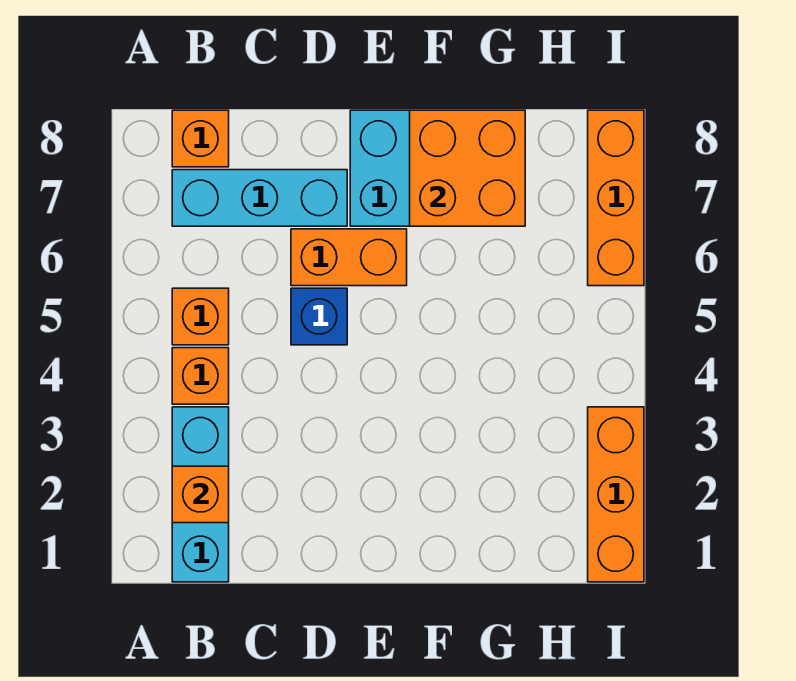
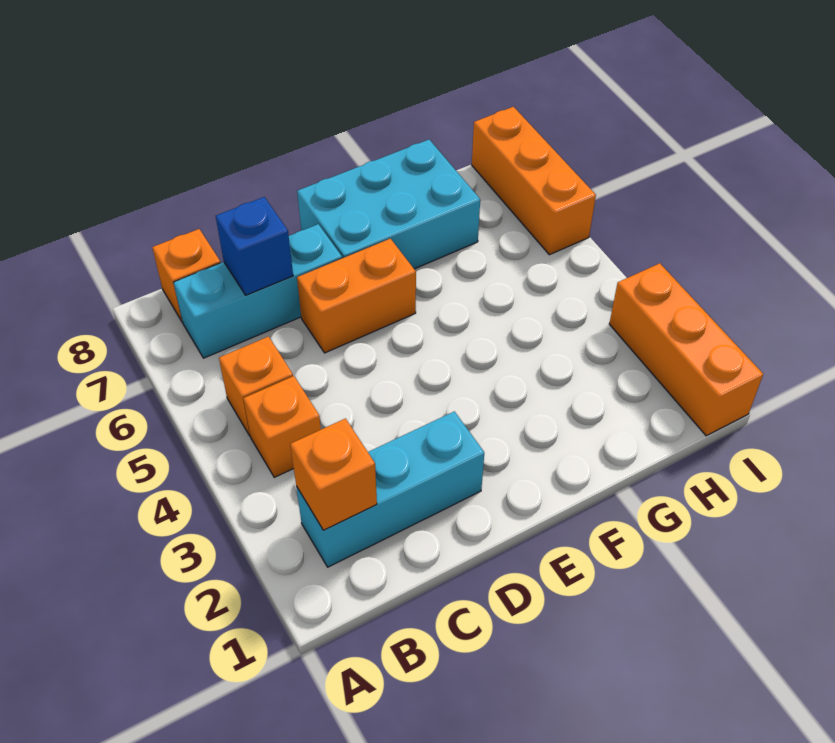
cyan brick B1:B3 level 1 -> cyan brick B2:D2 level 1
blue brick D5 level 1 -> blue brick C7 level 2
orange brick F7:G8 level 2 -> none

